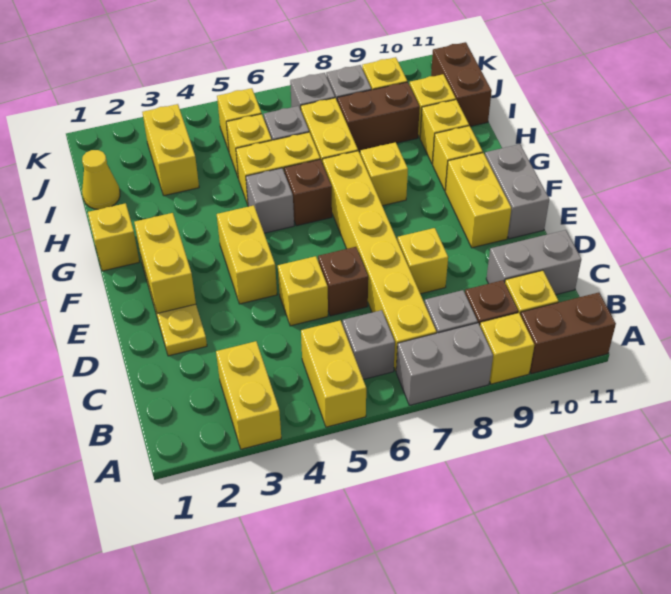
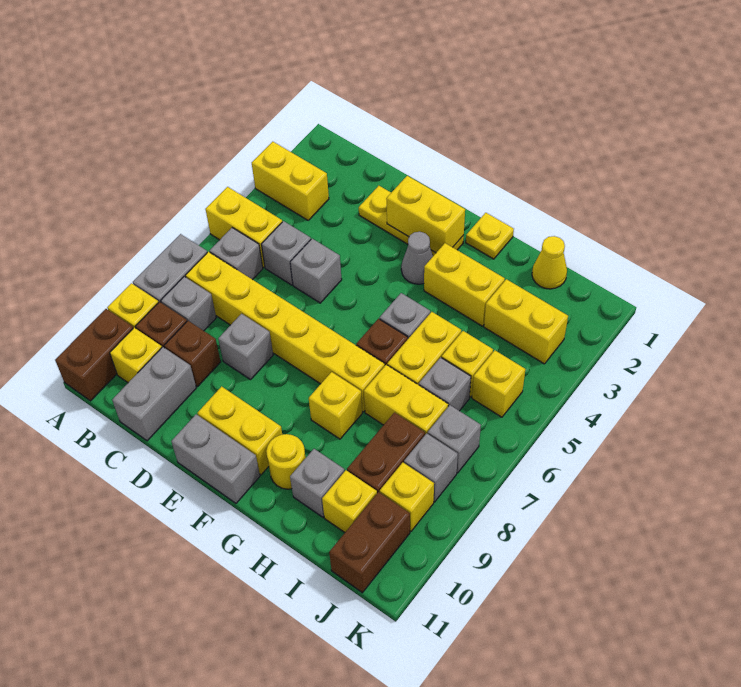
none -> grey brick C5 level 1
yellow brick D5 level 1 -> grey brick D5 level 1
brown brick D6 level 1 -> brown brick C9 level 1
yellow brick D8 level 1 -> grey brick D8 level 1
yellow brick E4:F4 level 1 -> yellow brick G3:H3 level 1
none -> grey cone F3 level 1
yellow brick G1 level 1 -> yellow plate G1 level 1
yellow brick G10 level 1 -> yellow round brick G10 level 1
yellow brick H10 level 1 -> grey brick H10 level 1
brown brick I11:J11 level 1 -> brown brick J10:J11 level 1

